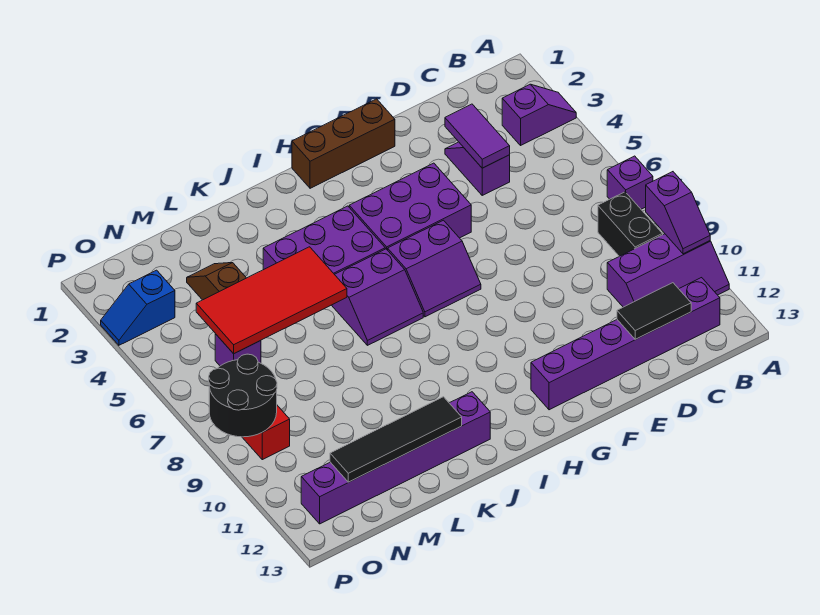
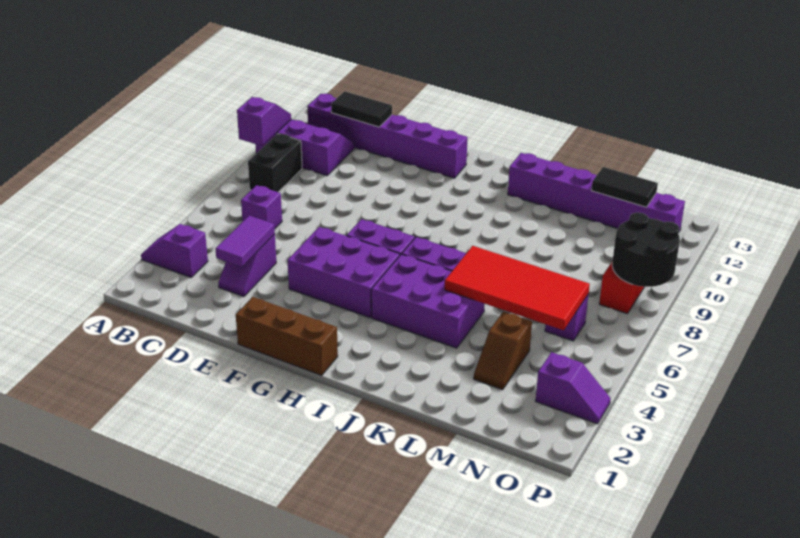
purple brick A7 level 1 -> purple brick C6 level 1
black tile K12:N12 level 2 -> black tile M12:N12 level 2
blue slope O3:P3 level 1 top O -> purple slope O3:P3 level 1 top O

